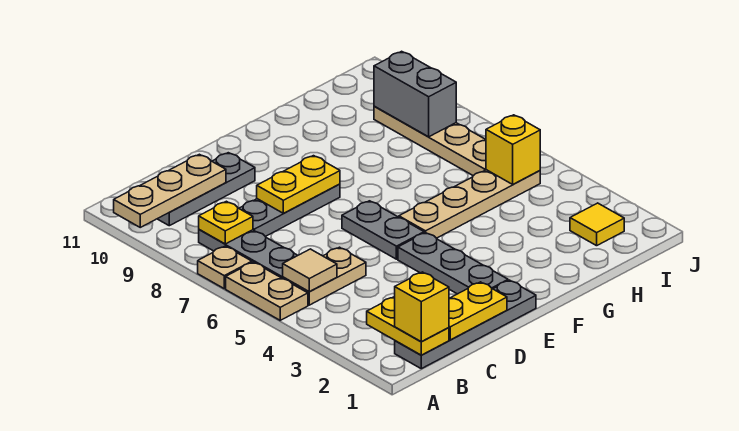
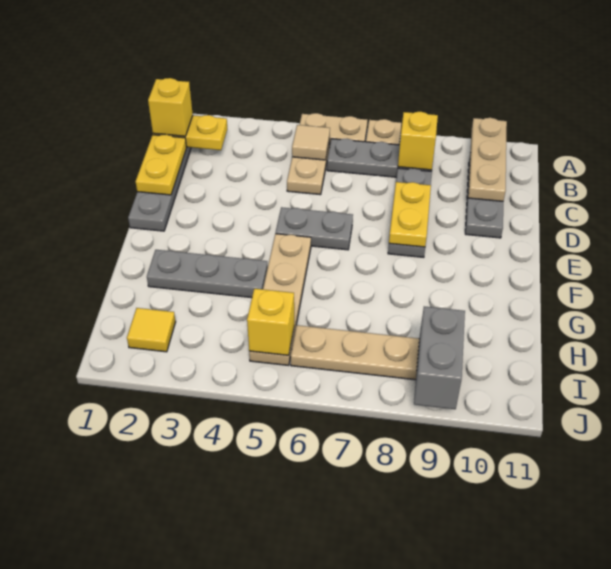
yellow plate B8 level 2 -> yellow brick B8 level 2
grey plate E2:E4 level 1 -> grey plate G2:G4 level 1
grey brick I8:I9 level 2 -> grey brick I9:J9 level 2

